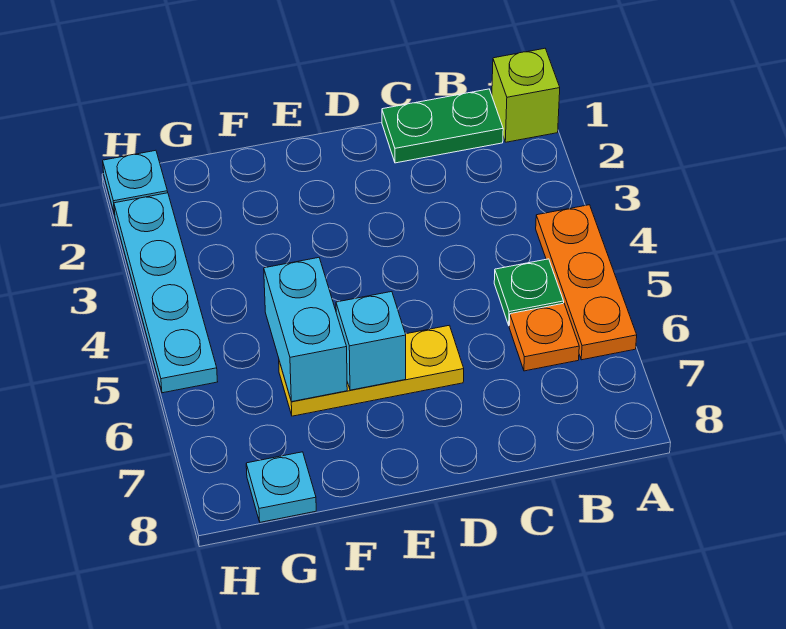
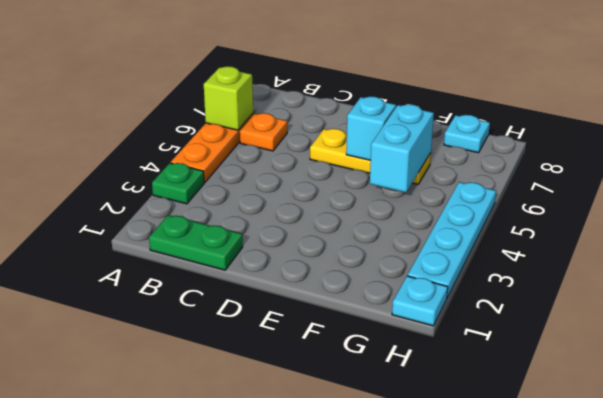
lime brick A1 level 1 -> lime brick A6 level 2
green plate B5 level 1 -> green plate A3 level 1

